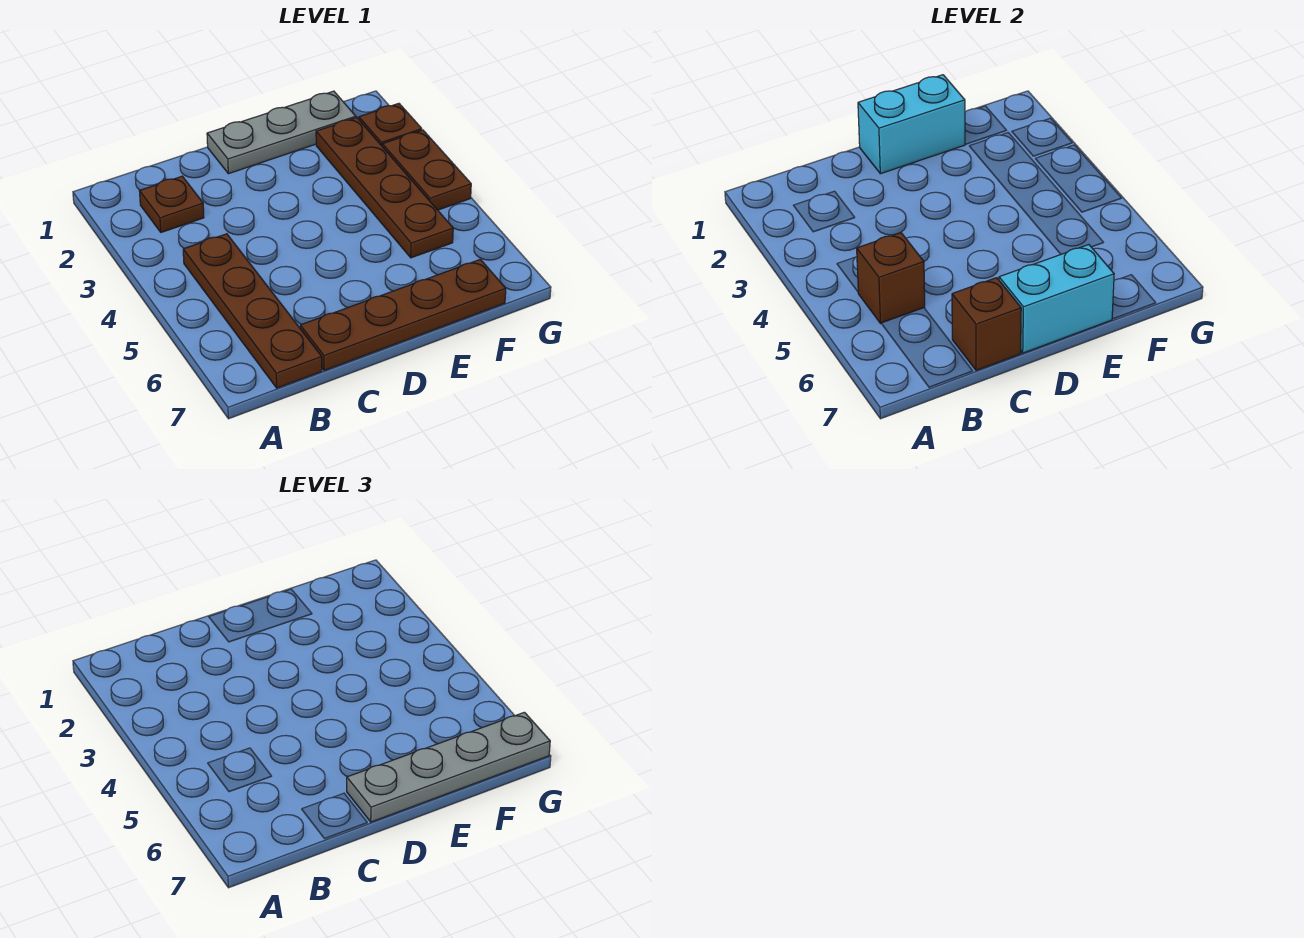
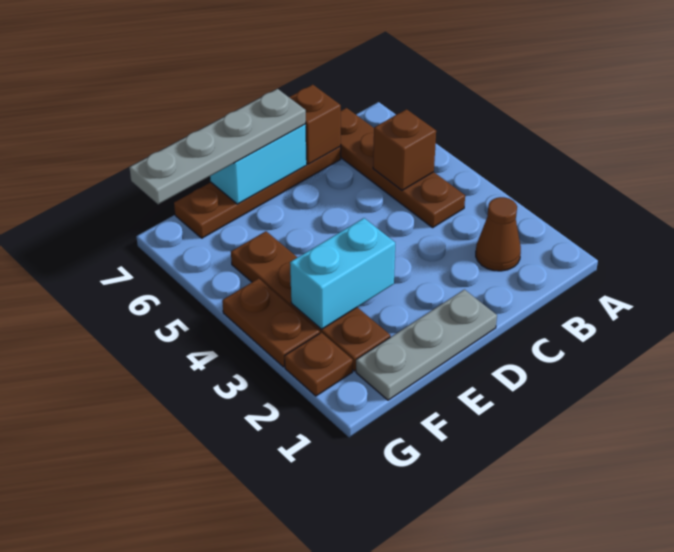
brown plate B2 level 1 -> brown cone B2 level 1
cyan brick D1:E1 level 2 -> cyan brick E3:F3 level 2

